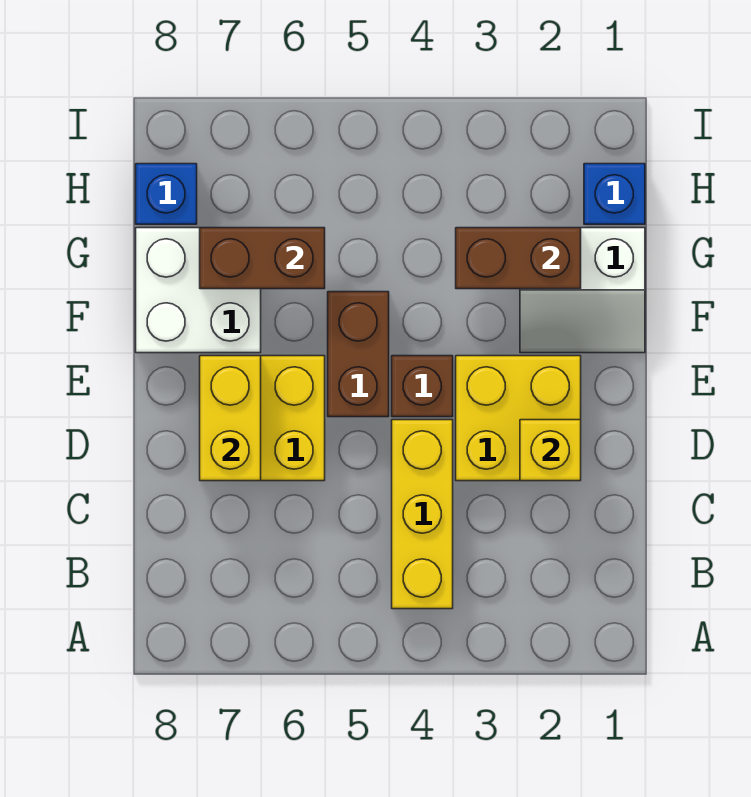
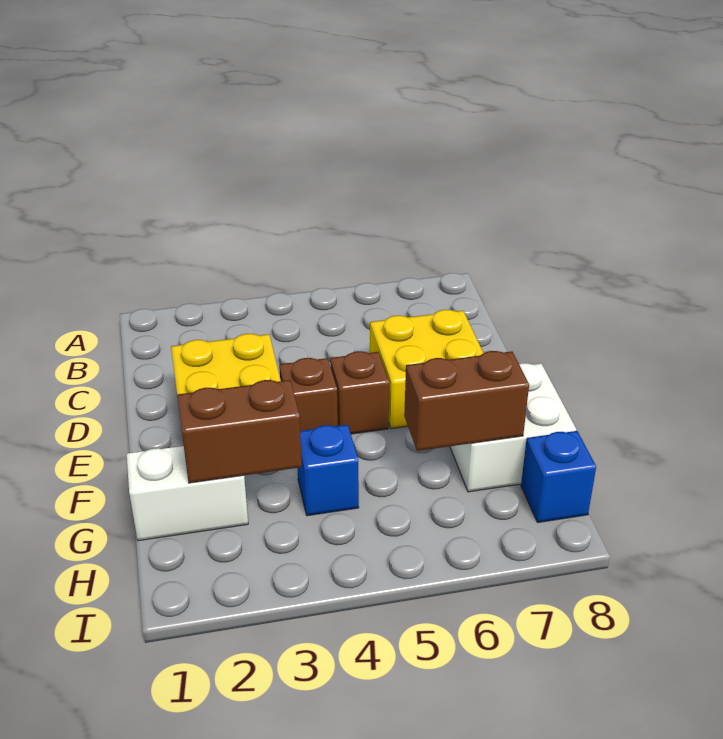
yellow brick B4:D4 level 1 -> none
yellow brick D2 level 2 -> none
yellow brick D7:E7 level 2 -> none
brown brick E5:F5 level 1 -> brown brick E5 level 1
blue brick H1 level 1 -> blue brick G4 level 1

